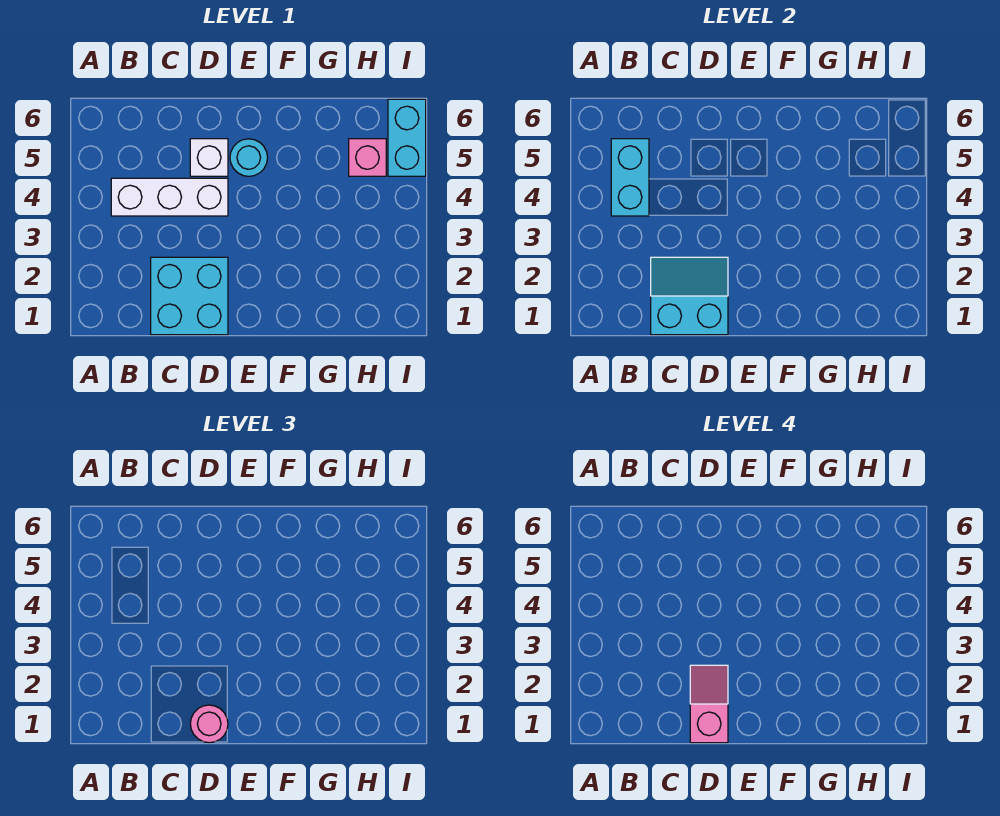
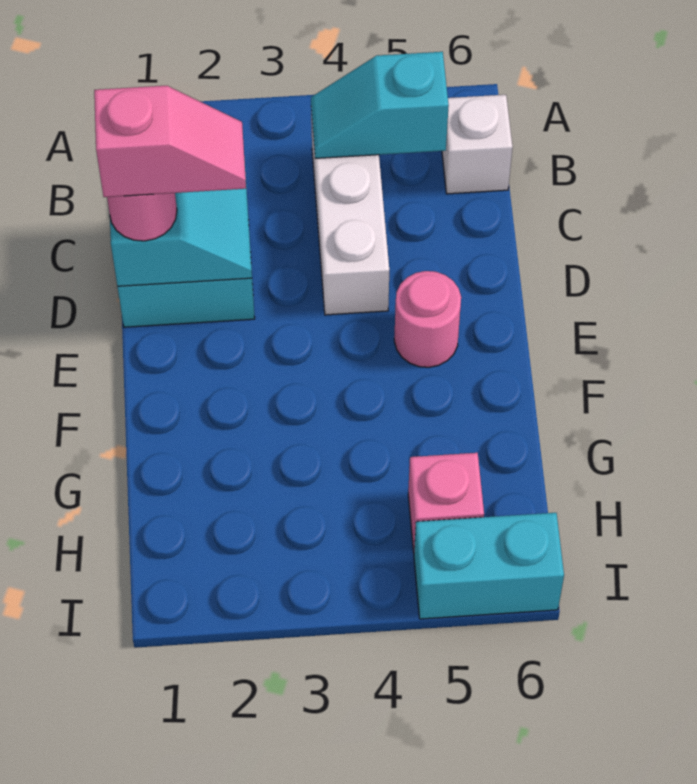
cyan brick B4:B5 level 2 -> cyan slope B4:B5 level 2 top 5
white brick D5 level 1 -> white brick B6 level 1
cyan round brick E5 level 1 -> pink round brick E5 level 1

